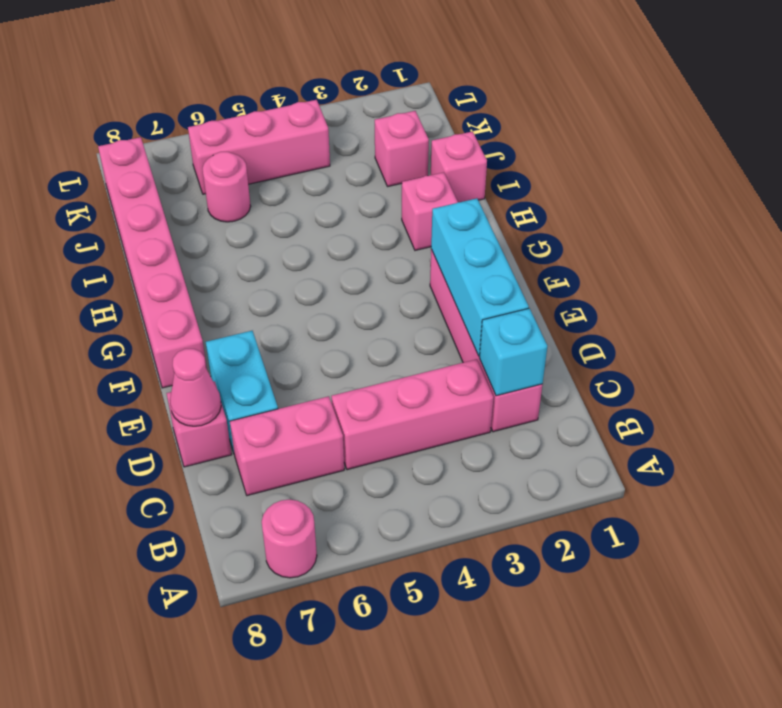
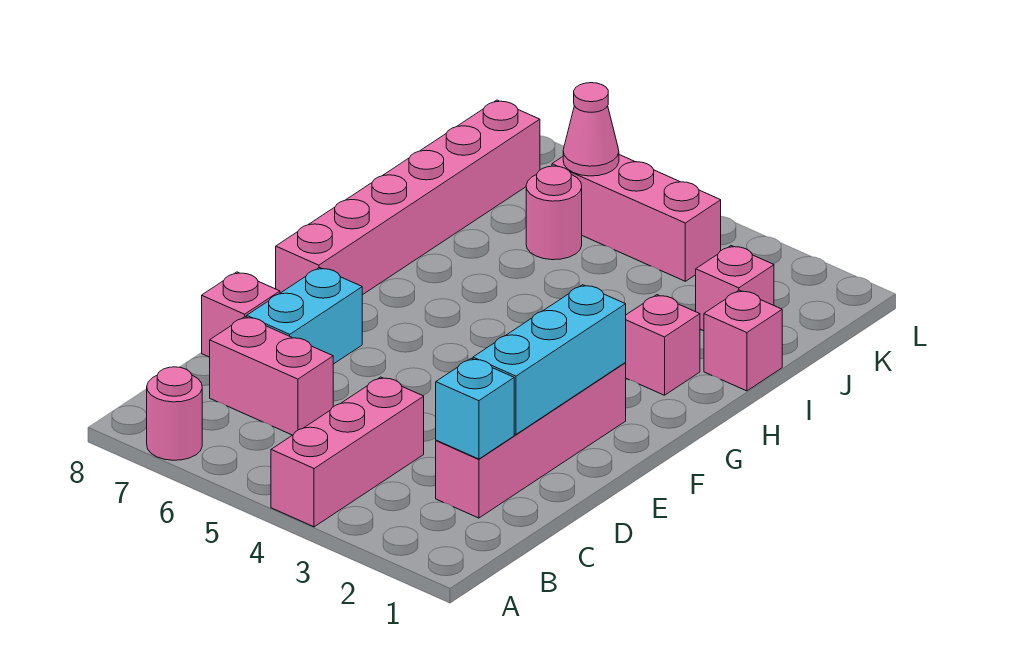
pink brick C3:C5 level 1 -> pink brick A4:C4 level 1
pink cone D8 level 2 -> pink cone K6 level 2

